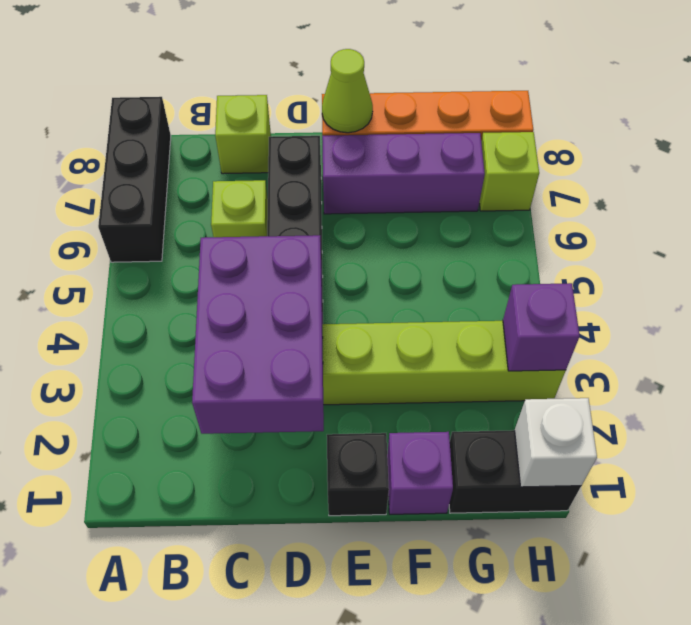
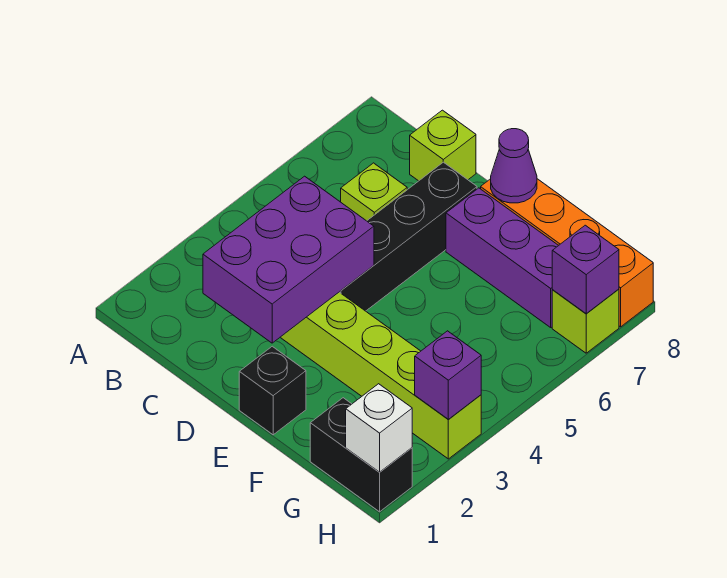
black brick A6:A8 level 1 -> none
lime cone E8 level 2 -> purple cone E8 level 2
purple brick F1 level 1 -> purple brick H7 level 2

